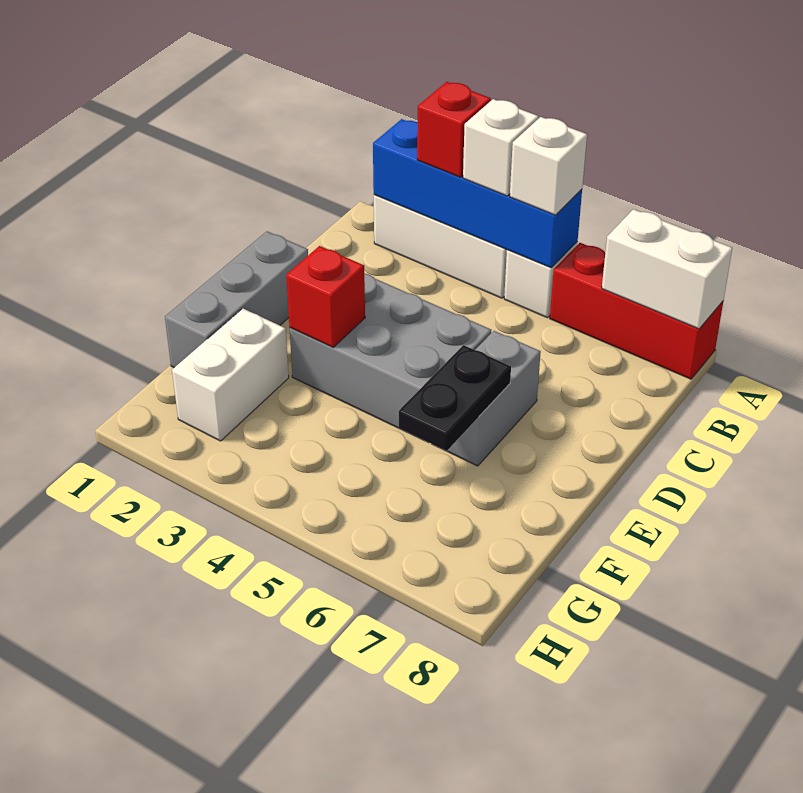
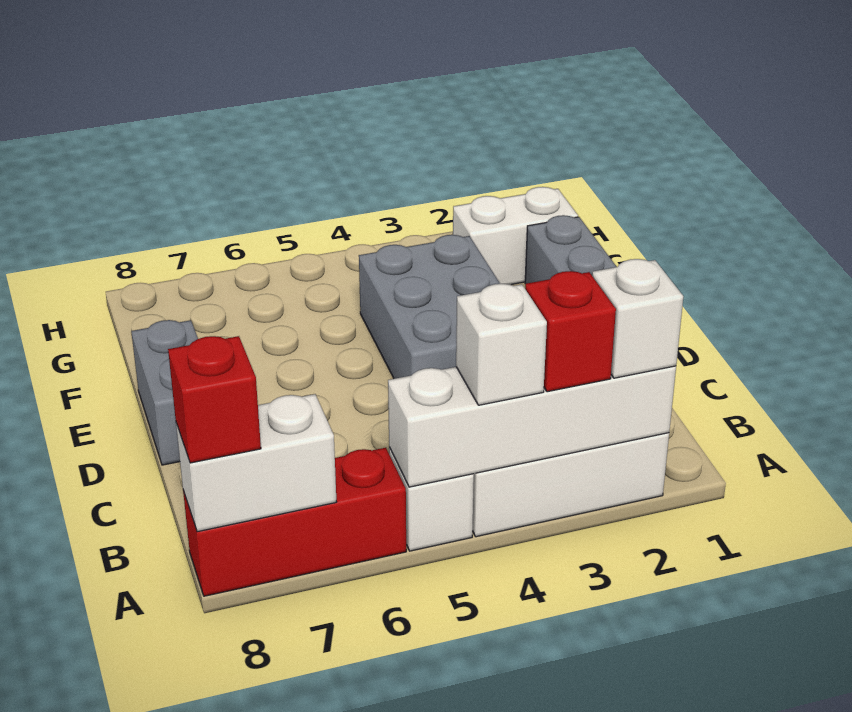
blue brick A2:A5 level 2 -> white brick A2:A5 level 2
white brick A5 level 3 -> white brick A2 level 3
grey brick D3:E5 level 1 -> grey brick D3:F4 level 1
grey brick D6:E6 level 1 -> grey brick D8:E8 level 1
red brick E3 level 2 -> red brick A8 level 3
black plate E6:F6 level 2 -> none
white brick F2:G2 level 1 -> white brick G1:G2 level 1

